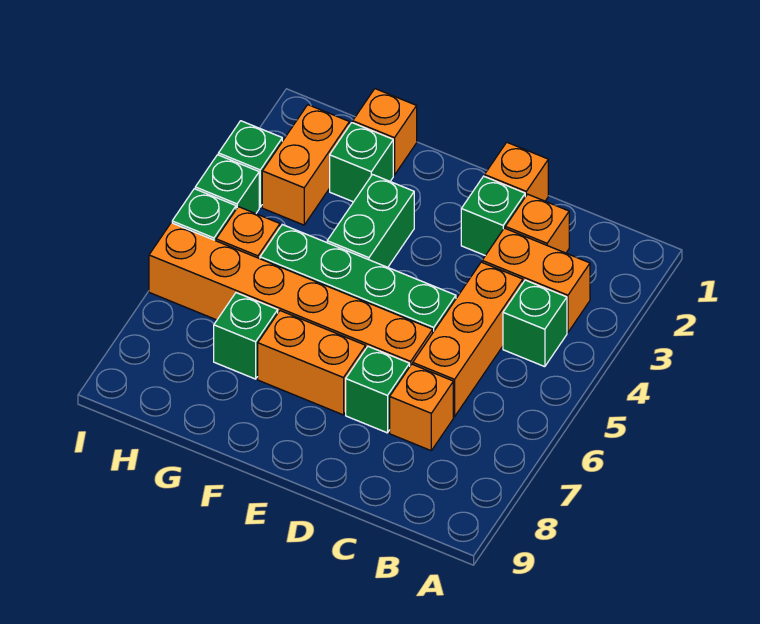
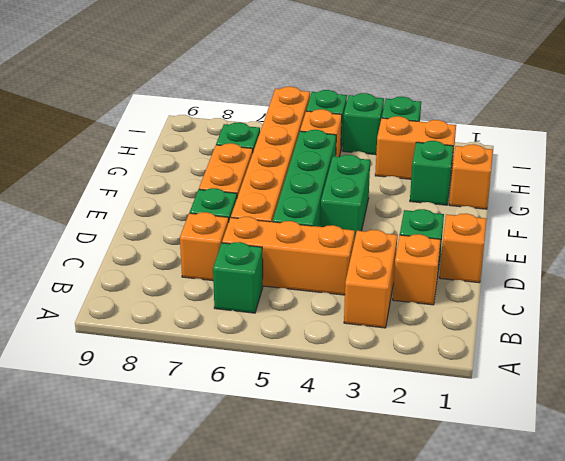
green brick B4 level 1 -> green brick B6 level 1
green brick F3:F4 level 1 -> green brick E4:F4 level 1

